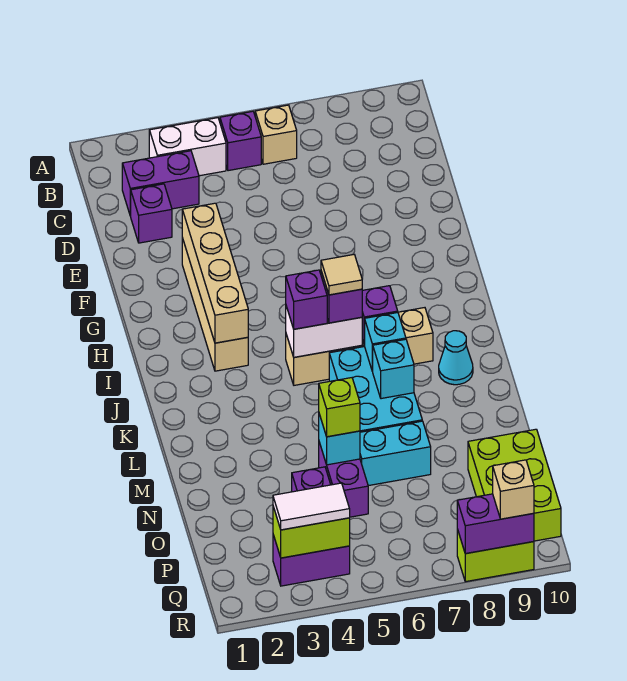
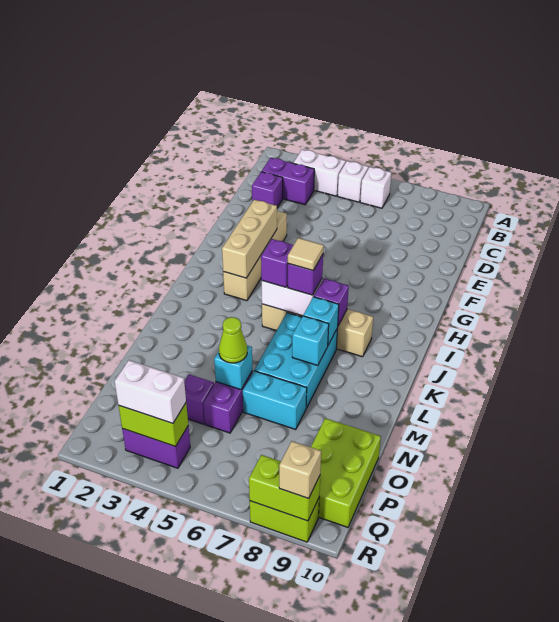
purple brick B5 level 1 -> white brick B5 level 1
tan brick B6 level 1 -> white brick B6 level 1
tan brick F3:I3 level 2 -> tan brick G3:I3 level 2
cyan cone K9 level 1 -> none
lime brick N5 level 3 -> lime cone N5 level 3
white tile Q3:Q4 level 3 -> white brick Q3:Q4 level 3
purple brick R8:R9 level 2 -> lime brick R8:R9 level 2

